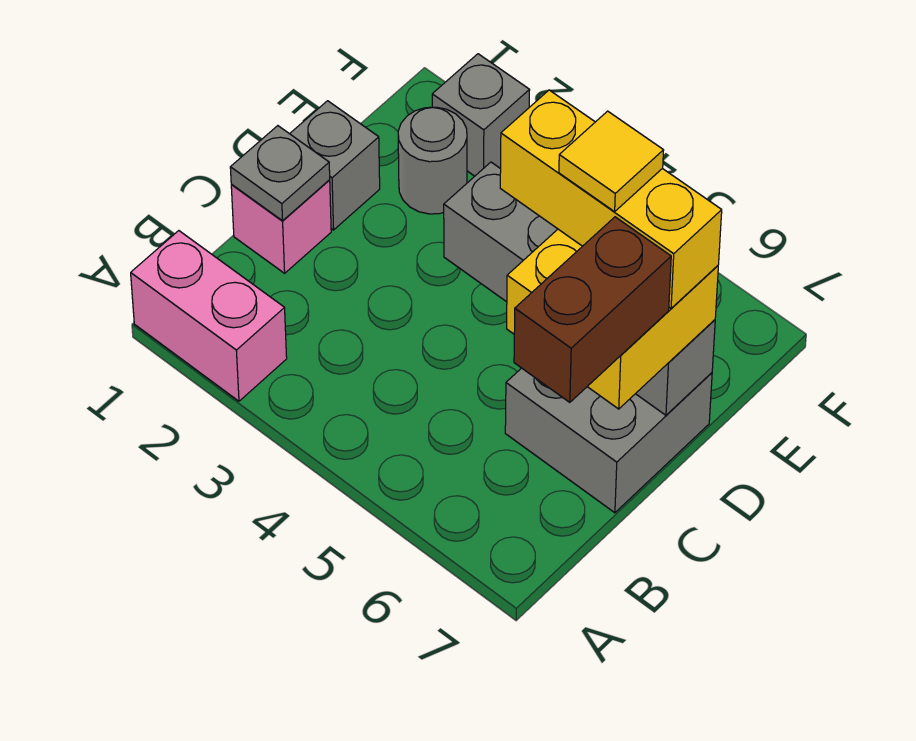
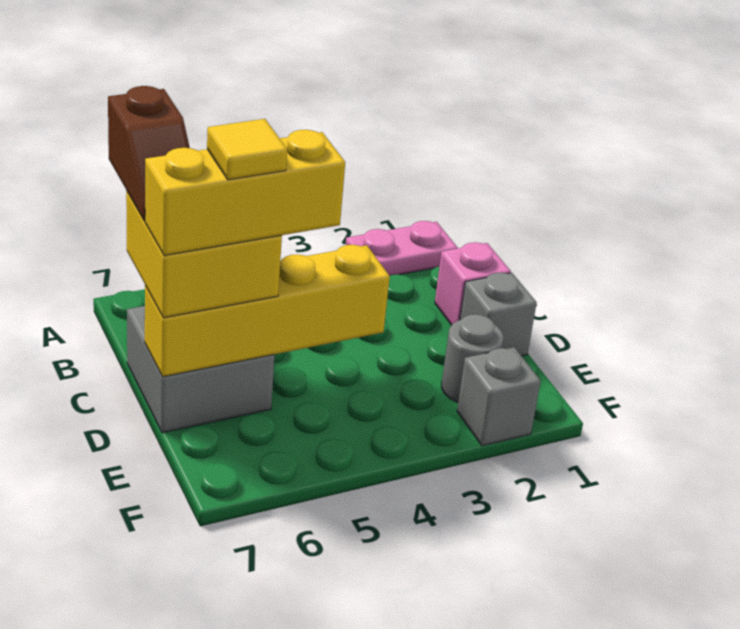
pink brick A1:A2 level 1 -> pink plate A1:A2 level 1
brown brick B7:C7 level 4 -> brown slope B7:C7 level 4 top B
grey plate C1 level 2 -> none
grey brick D4:D7 level 2 -> yellow brick D4:D7 level 2

